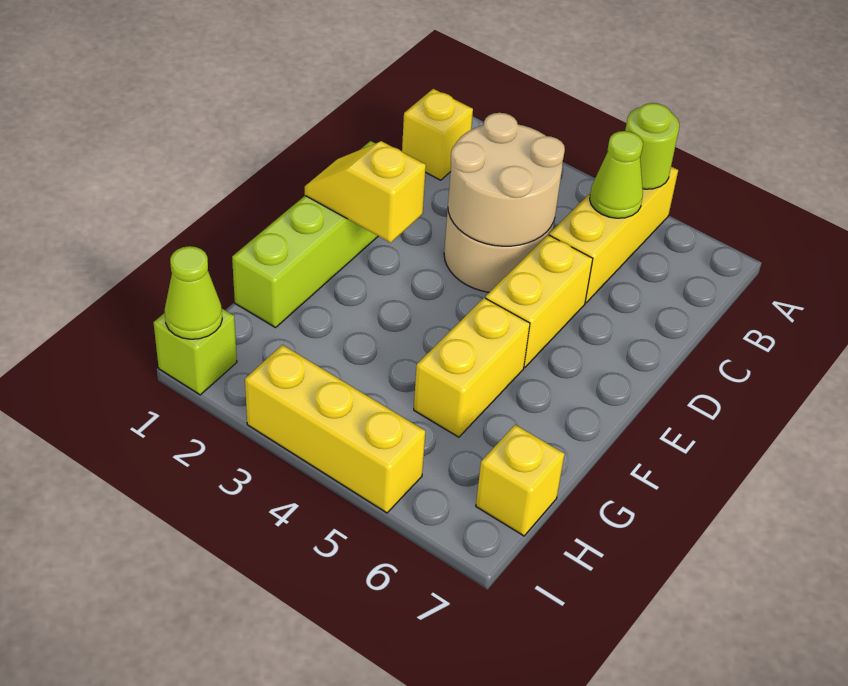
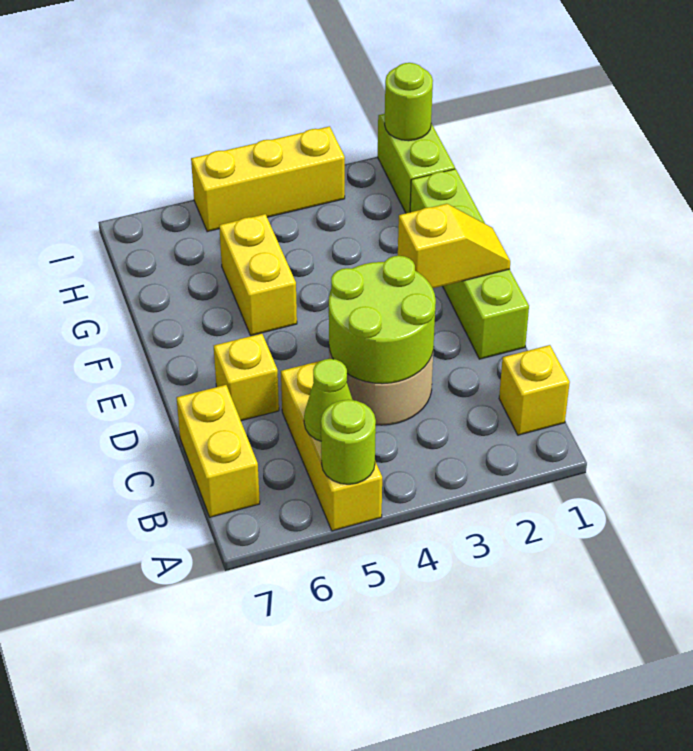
tan round brick C3:D4 level 2 -> lime round brick C3:D4 level 2
yellow brick D5:E5 level 1 -> yellow brick B7:C7 level 1
yellow brick H7 level 1 -> yellow brick D6 level 1
lime brick I1 level 1 -> lime brick H1:I1 level 1
lime cone I1 level 2 -> lime round brick I1 level 2

